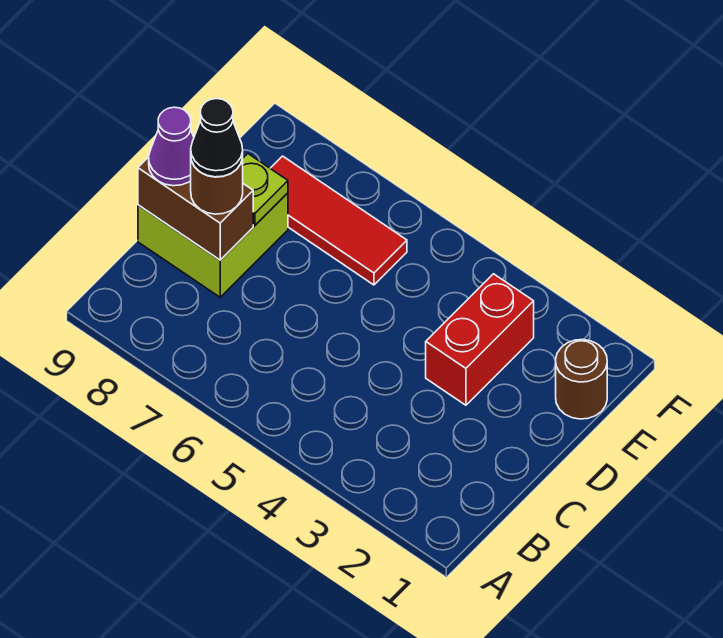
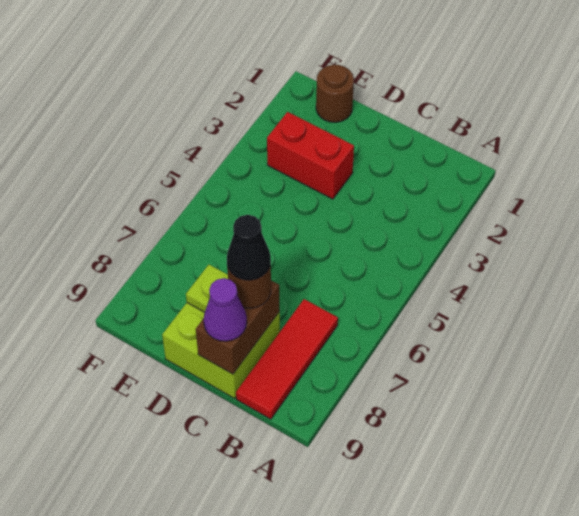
red tile E6:E8 level 1 -> red tile B7:B9 level 1

